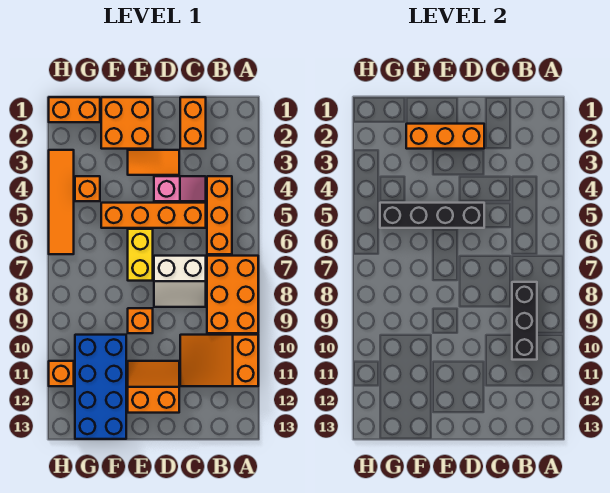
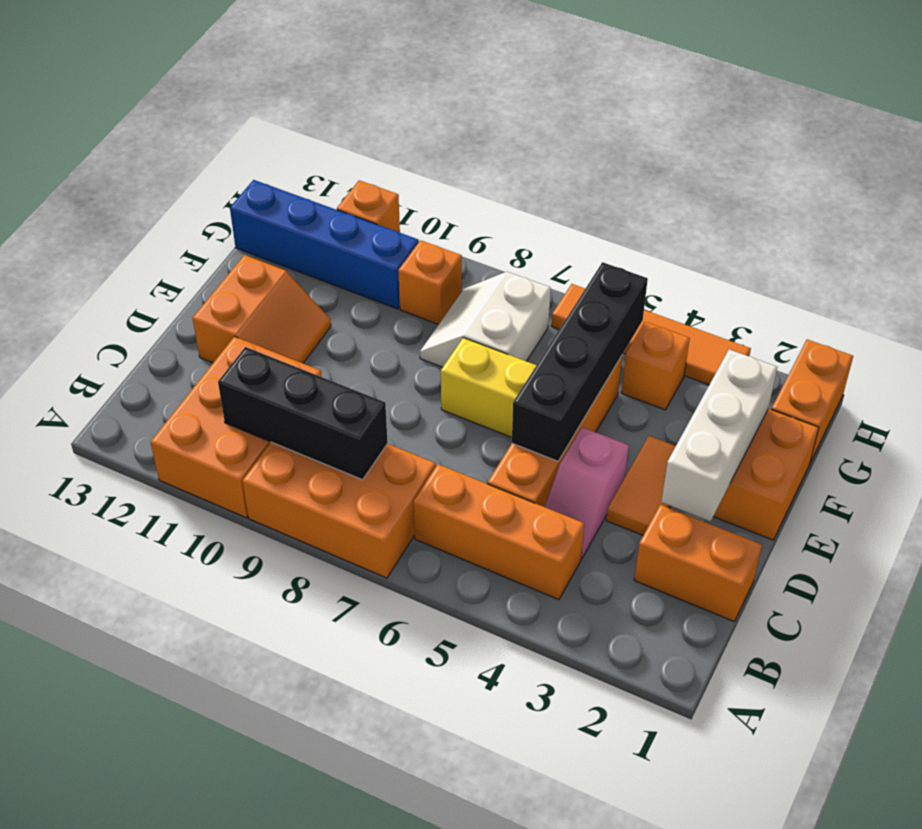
orange slope A10:C11 level 1 top A -> orange brick A10:C11 level 1
white slope C7:D8 level 1 top 7 -> white slope F7:G8 level 1 top 7
orange brick D2:F2 level 2 -> white brick D2:F2 level 2
orange brick E9 level 1 -> orange brick G9 level 1
blue brick F10:G13 level 1 -> blue brick G10:G13 level 1

